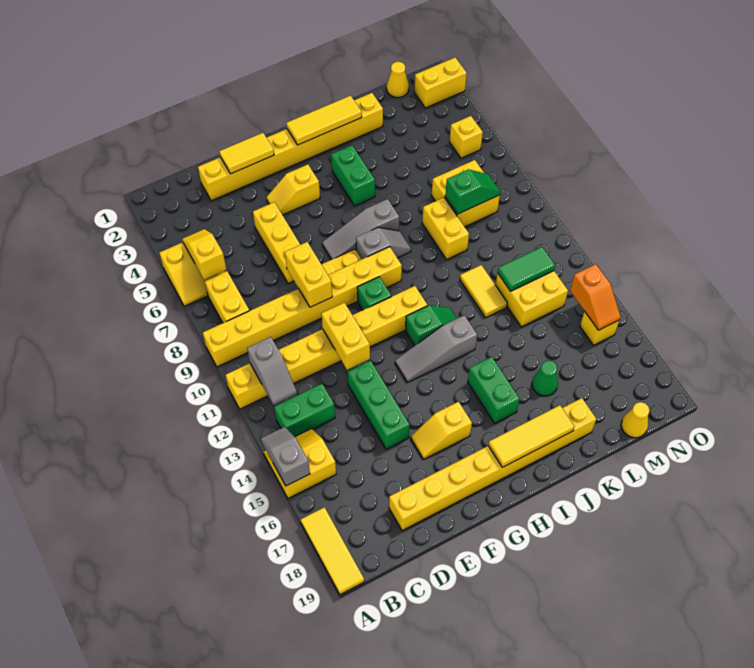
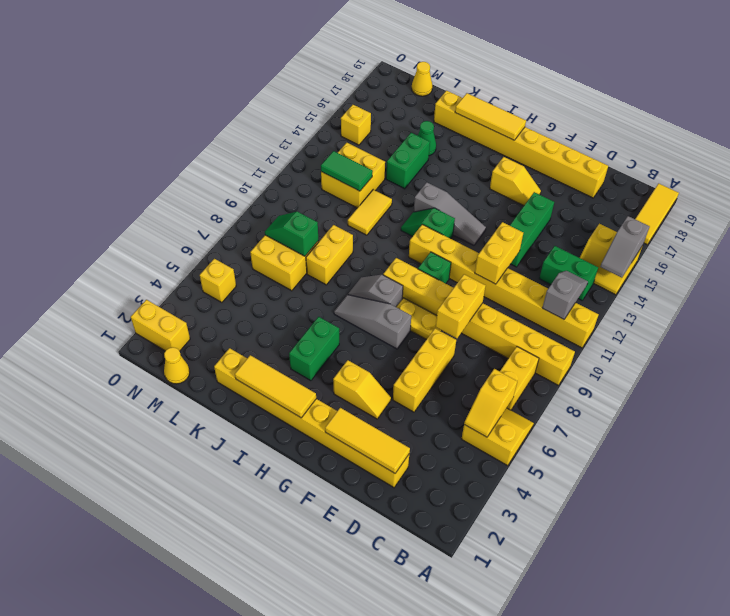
yellow tile E2:F2 level 2 -> yellow tile D2:F2 level 2
grey slope G7:I7 level 1 top I -> grey slope G7:I7 level 1 top G
green brick I15:I16 level 1 -> green brick K14:K15 level 1
orange slope N14:N15 level 2 top 14 -> none

